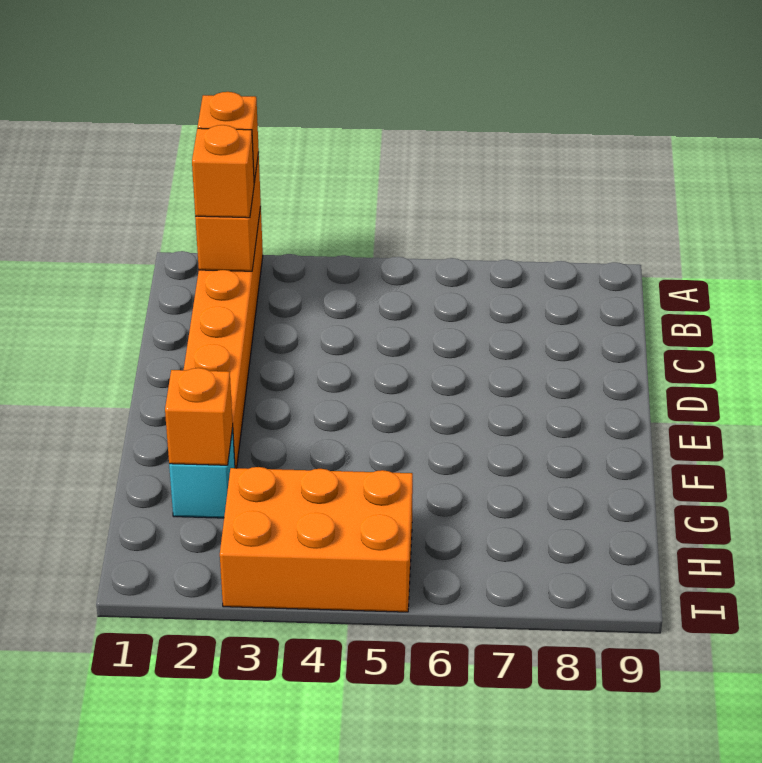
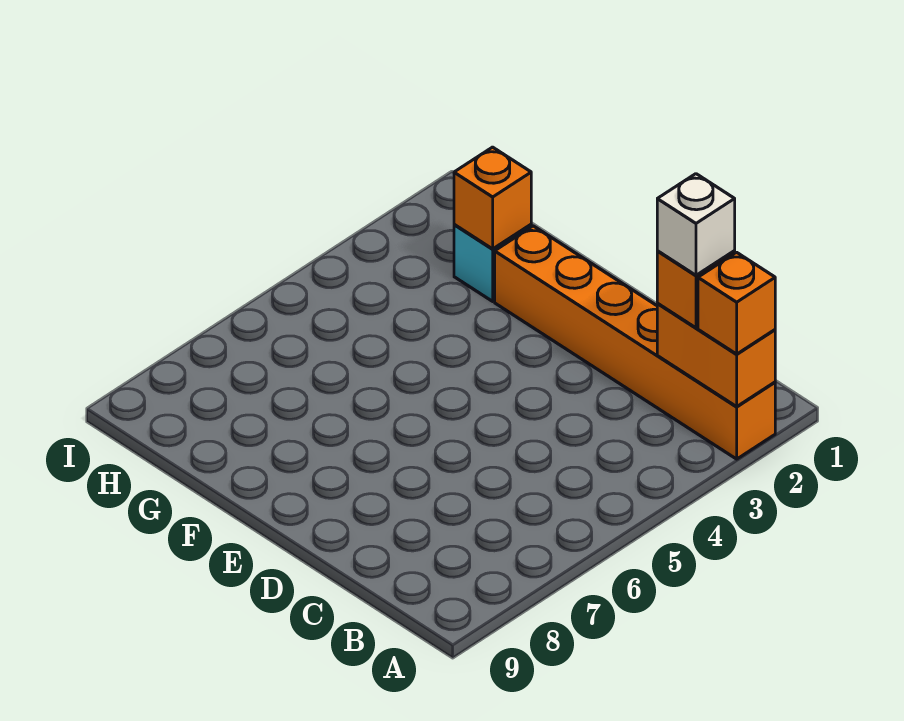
none -> white brick B2 level 4
orange brick H3:I5 level 1 -> none

